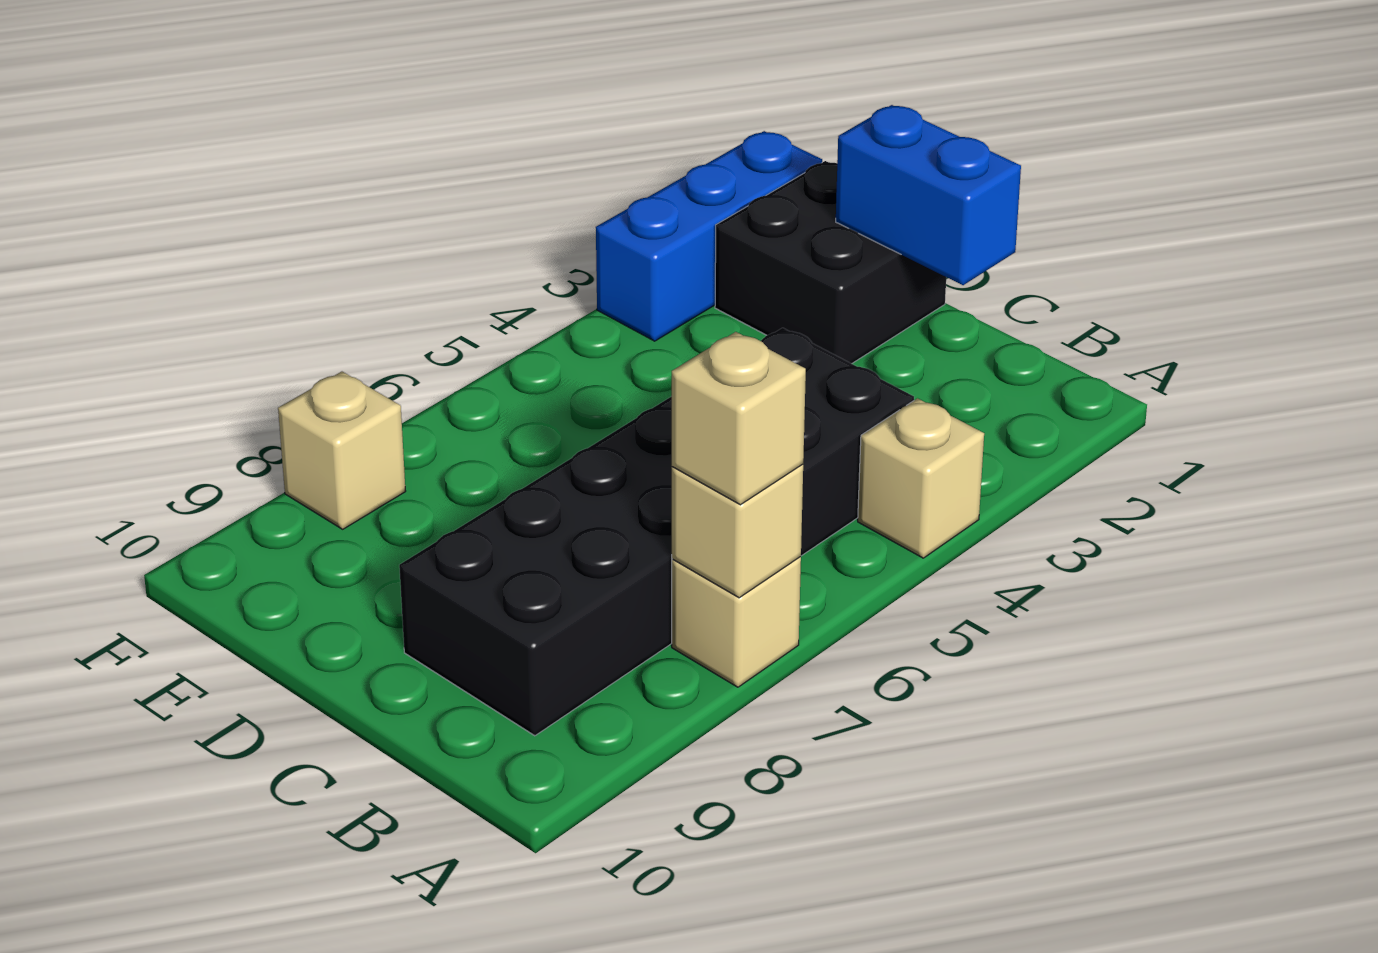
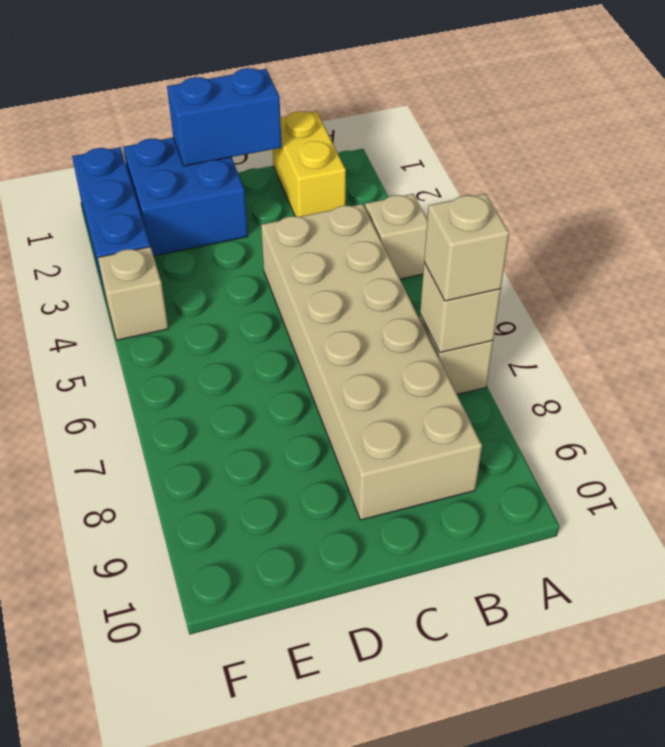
none -> yellow brick B1:B2 level 1
black brick B4:C9 level 1 -> tan brick B4:C9 level 1
black brick D1:E2 level 1 -> blue brick D1:E2 level 1
tan brick F8 level 1 -> tan brick F4 level 1

